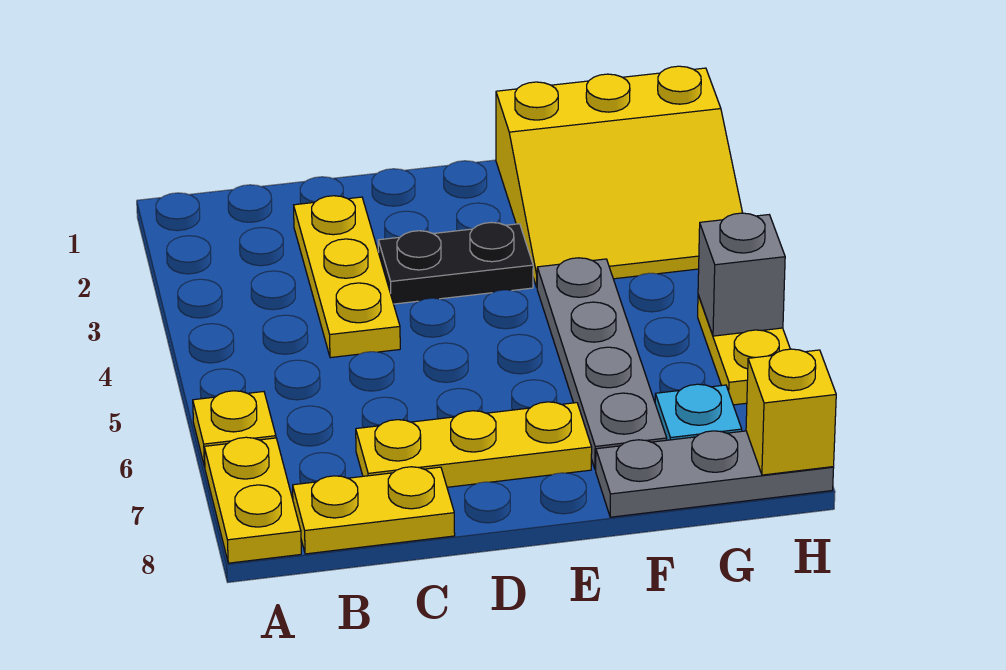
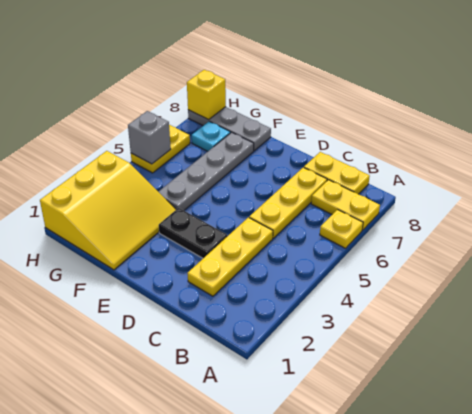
yellow plate A7:A8 level 1 -> yellow plate A7:B7 level 1
yellow plate C7:E7 level 1 -> yellow plate C5:C7 level 1
yellow slope F1:H3 level 1 top 1 -> yellow slope F1:H3 level 1 top H

